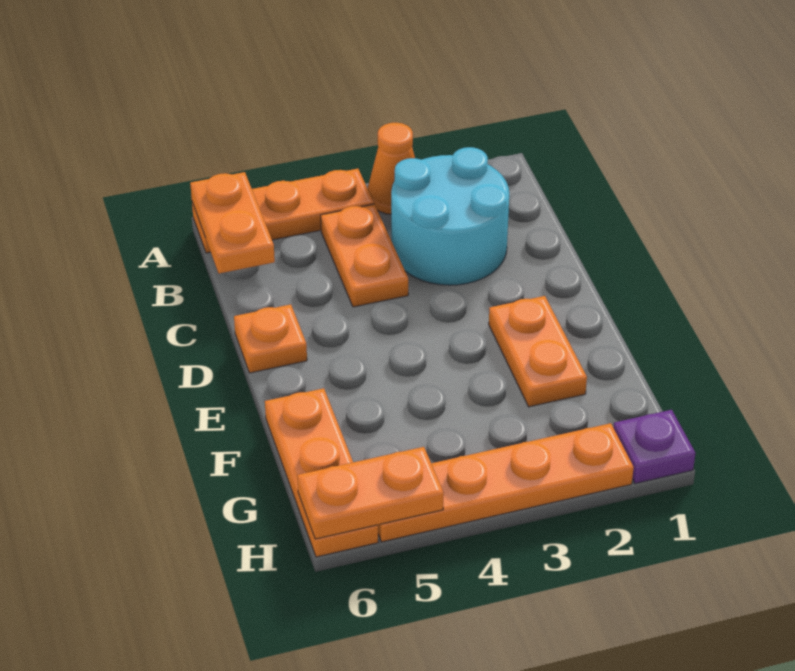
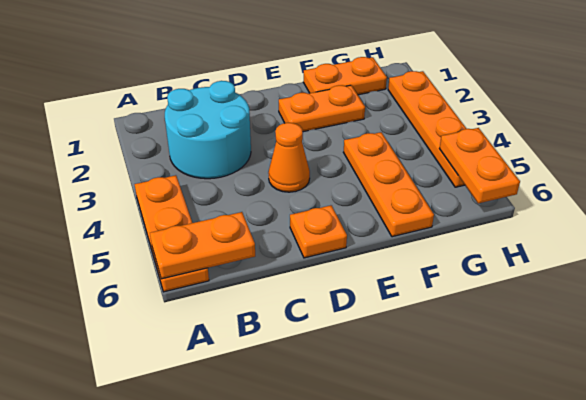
orange cone A3 level 1 -> orange cone D4 level 1
orange plate B4:C4 level 1 -> orange plate F1:G1 level 1
orange plate F6:H6 level 1 -> orange plate F4:F6 level 1
purple plate H1 level 1 -> none

